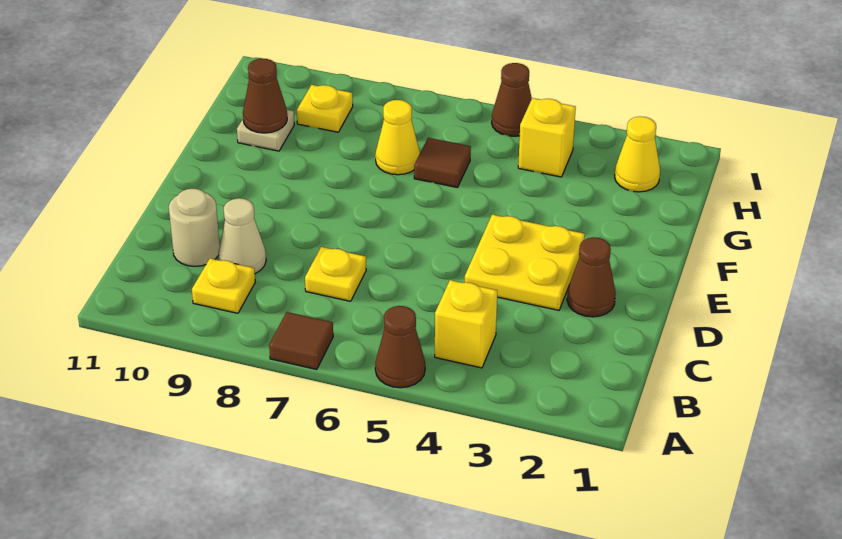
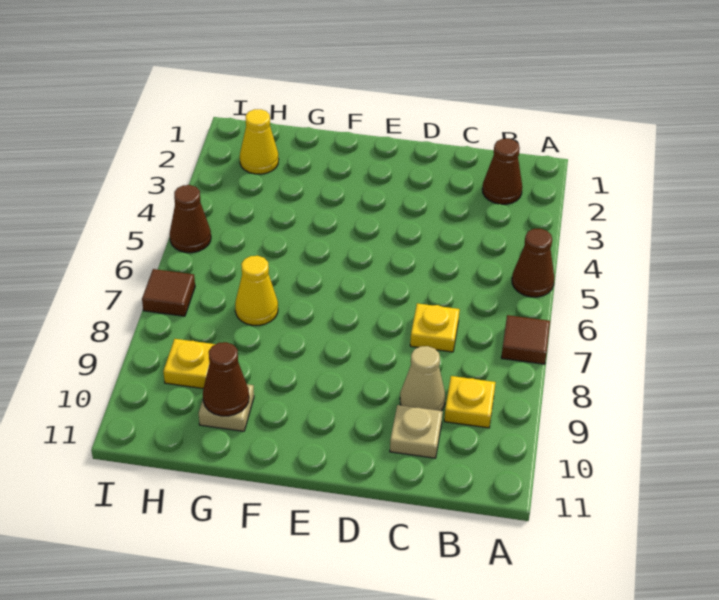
yellow brick B4 level 1 -> none
tan round brick C10 level 1 -> tan plate C10 level 1
brown cone D2 level 1 -> brown cone B2 level 1
yellow plate D3:E4 level 1 -> none
brown tile G6 level 1 -> brown tile I7 level 1
yellow brick H4 level 1 -> none

